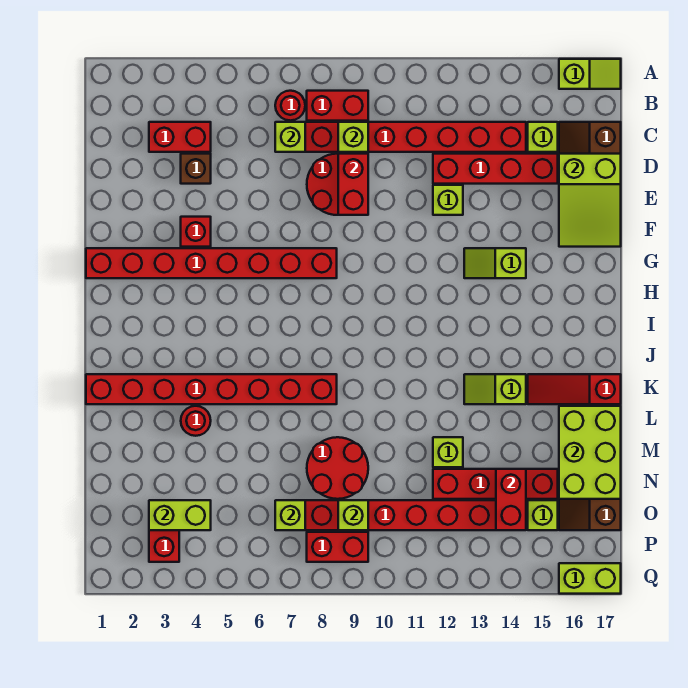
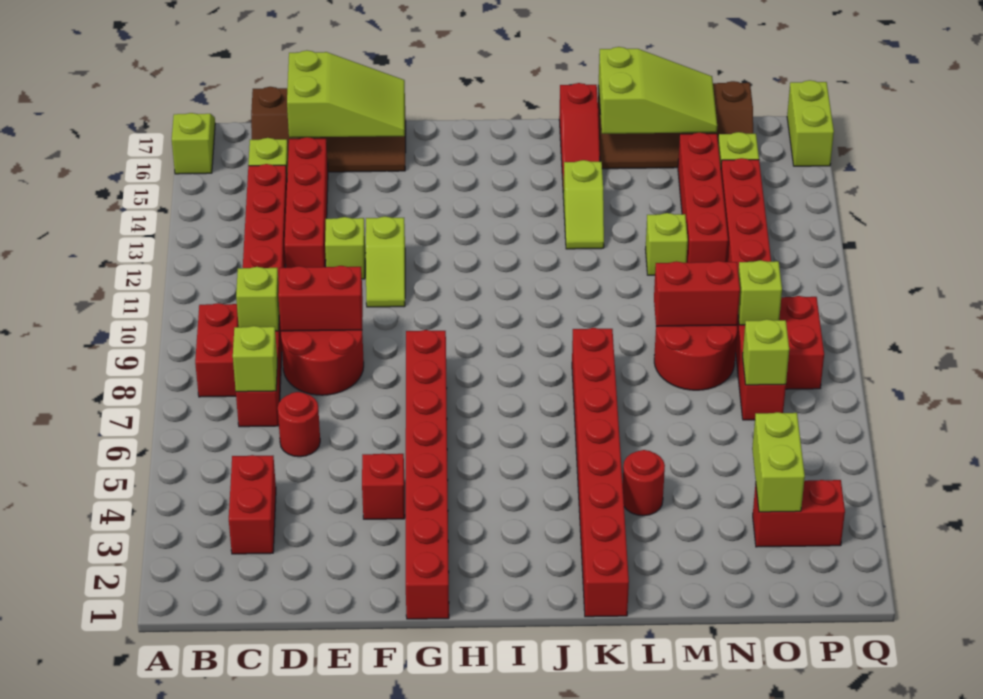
red round brick B7 level 1 -> red round brick D6 level 1
brown brick D4 level 1 -> none
lime slope G13:G14 level 1 top 14 -> lime slope F11:F12 level 1 top 12
lime brick L16:N17 level 2 -> lime slope L16:N17 level 2 top L
red brick N14:O14 level 2 -> red brick M9:N9 level 2

